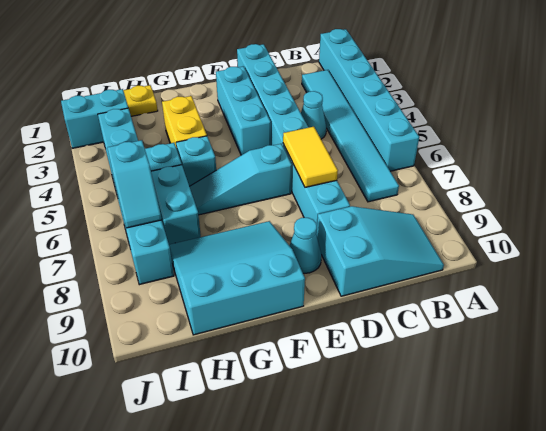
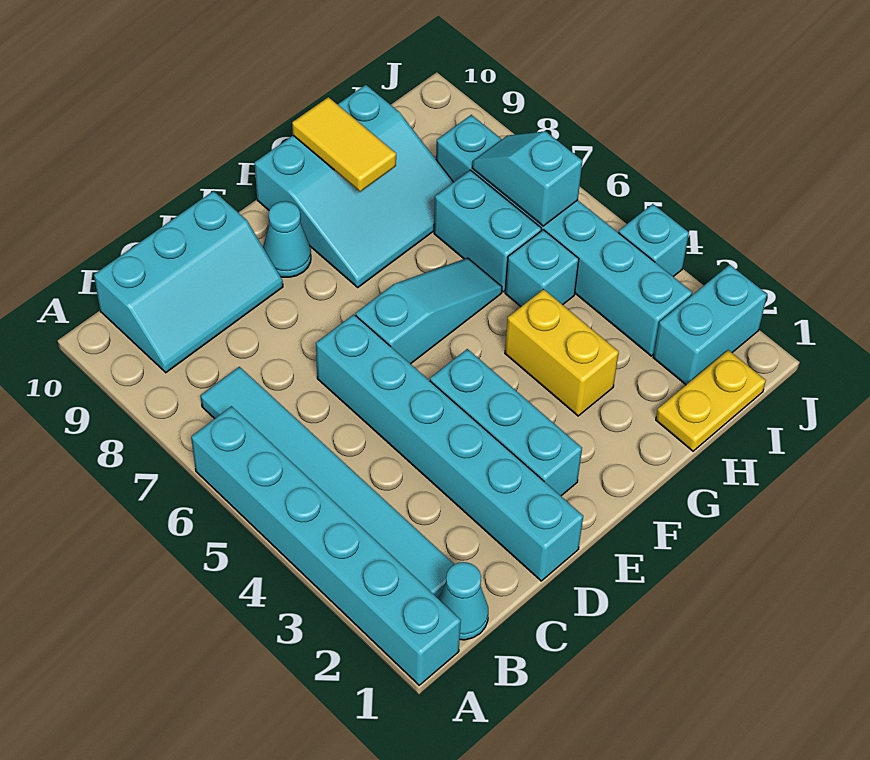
cyan slope B9:D10 level 1 top D -> cyan slope B9:D10 level 1 top 10
cyan cone C4 level 1 -> cyan cone B1 level 1
cyan brick D1:D8 level 1 -> cyan brick D1:D6 level 1
yellow tile D6:D7 level 2 -> yellow tile G9:G10 level 2
cyan brick G5 level 1 -> cyan brick J4 level 1

